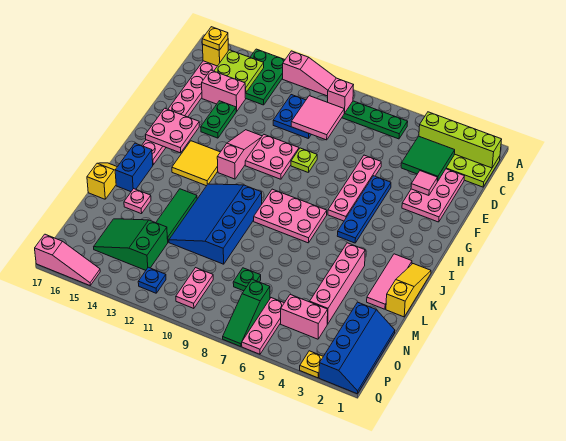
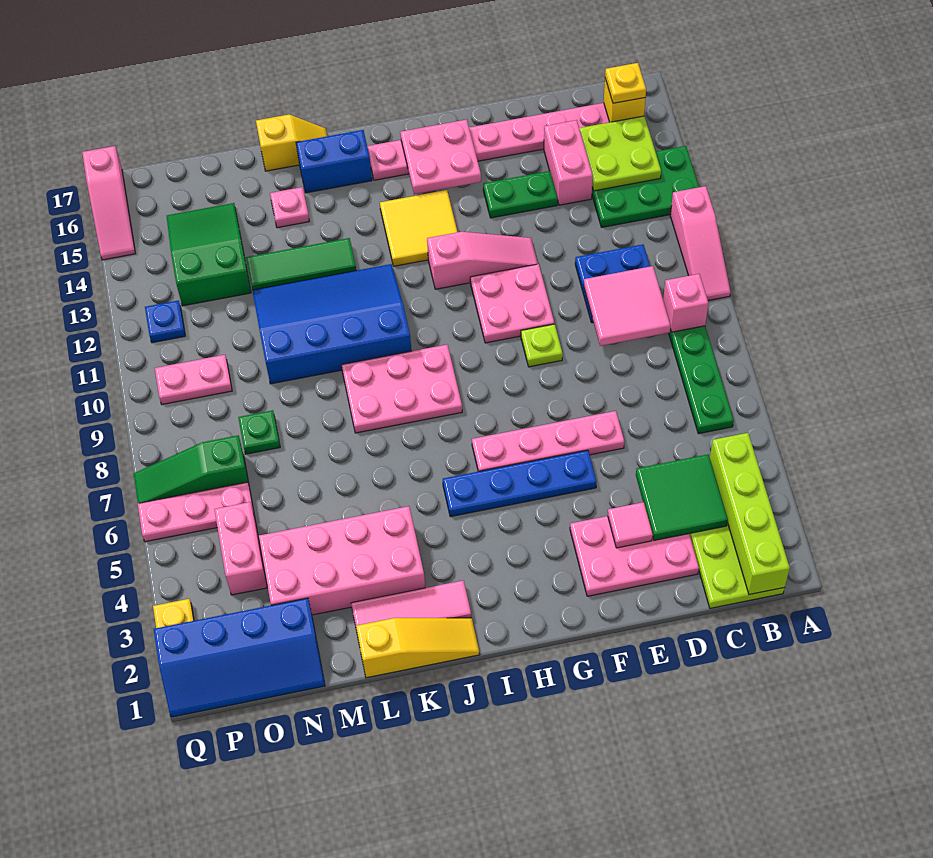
pink plate I7:J9 level 1 -> pink plate I8:K9 level 1
pink brick K4:N4 level 1 -> pink brick K3:N4 level 1

